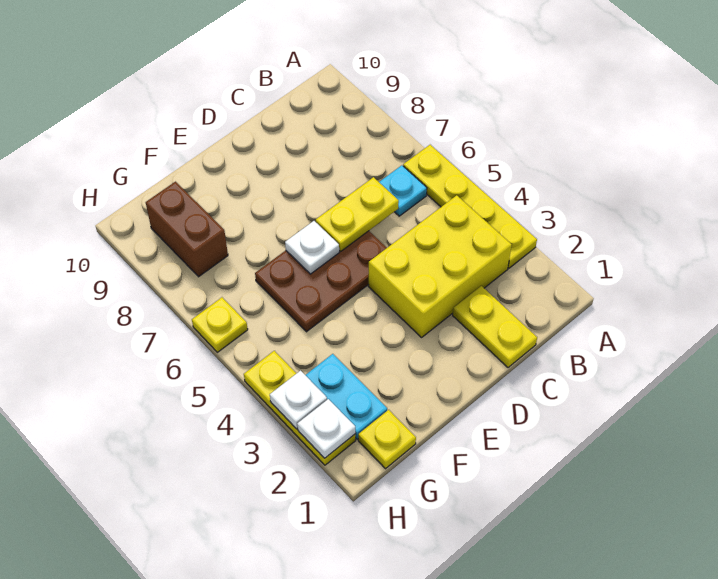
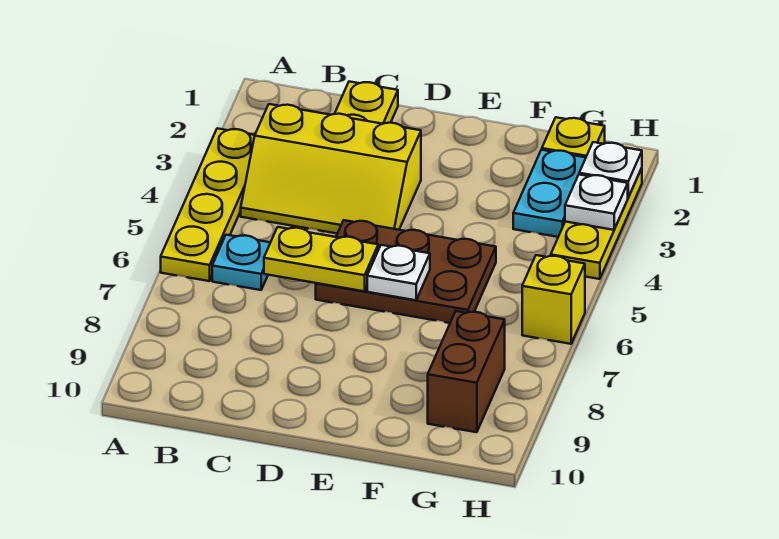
yellow brick B3:D4 level 1 -> yellow slope B3:D4 level 1 top 3
yellow plate H6 level 1 -> yellow brick H6 level 1

